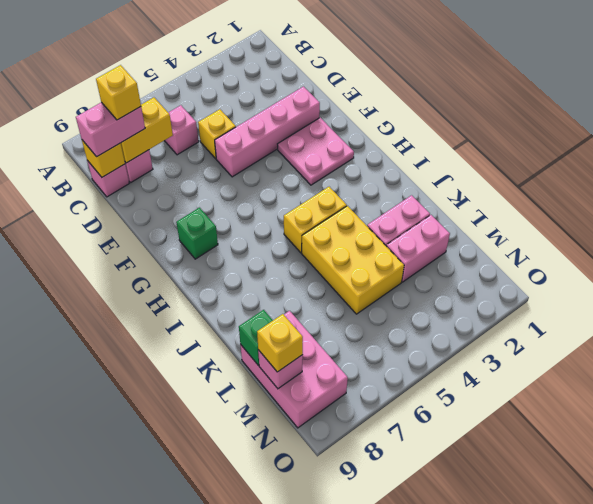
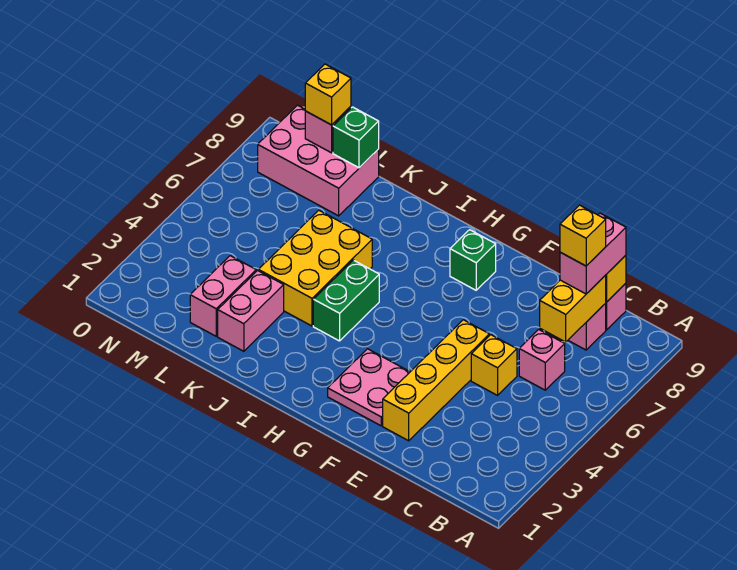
pink brick E2:E5 level 1 -> yellow brick E2:E5 level 1
yellow brick I4:I5 level 1 -> green brick I4:I5 level 1
yellow brick J4:L5 level 1 -> yellow brick J4:K6 level 1

